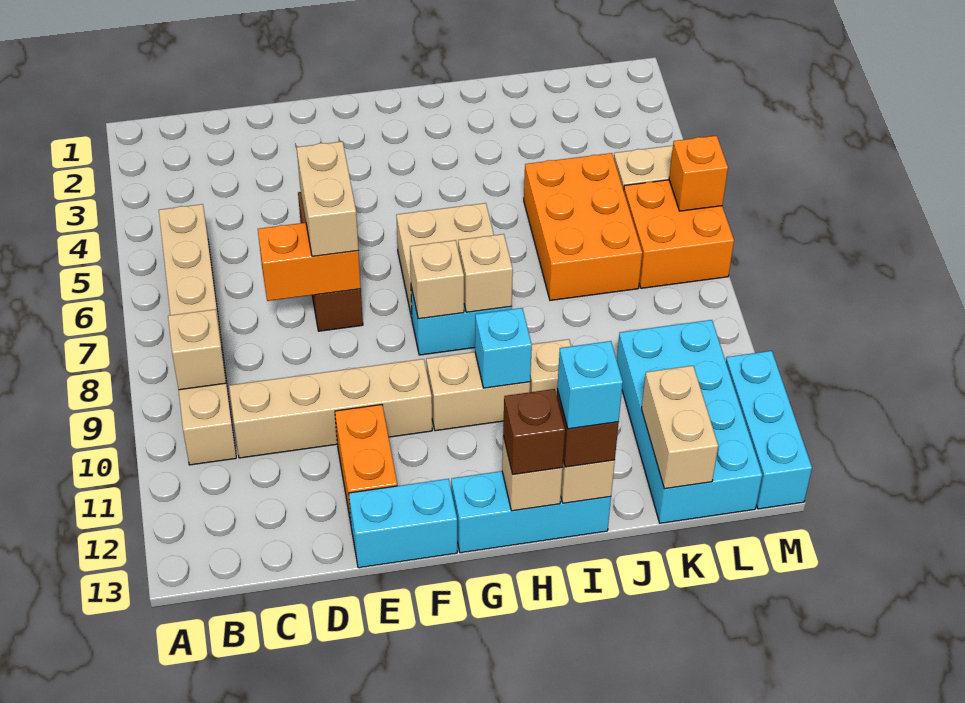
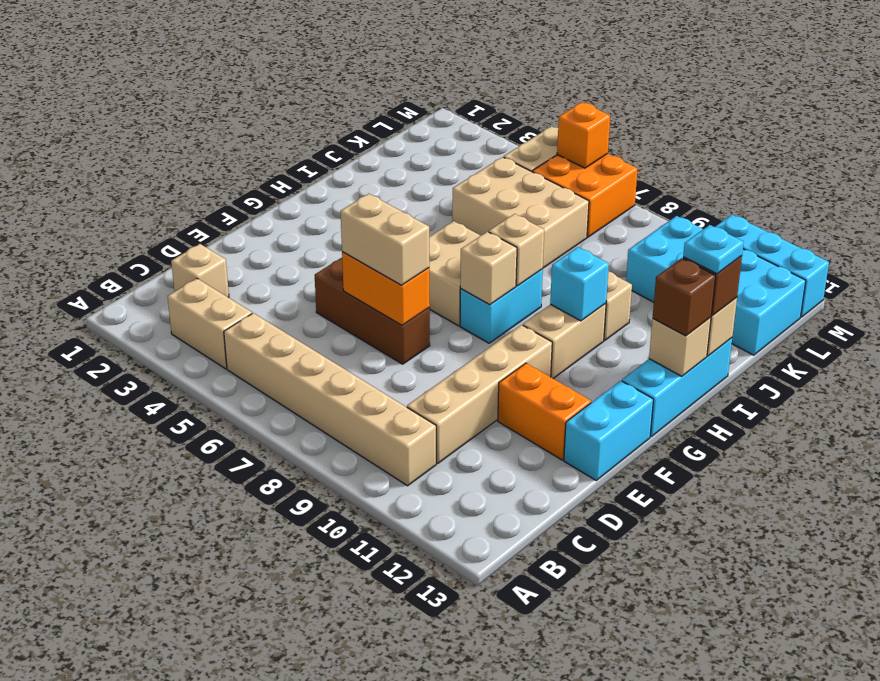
tan brick B9 level 2 -> tan brick C2 level 1
orange brick D7:E7 level 2 -> orange brick E6:E7 level 2
cyan brick I13 level 4 -> cyan plate I13 level 4
orange brick J5:K7 level 1 -> tan brick J5:K7 level 1
tan brick K12:K13 level 2 -> tan brick B3:B4 level 1

